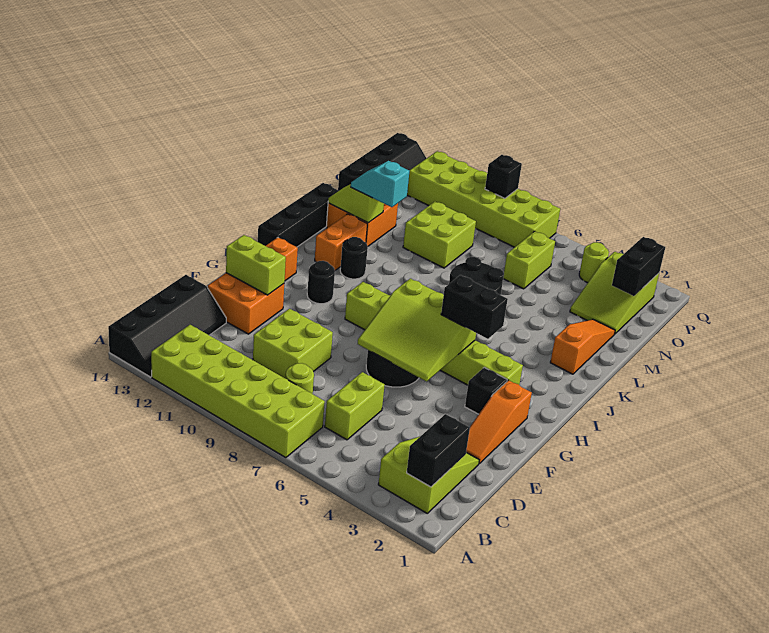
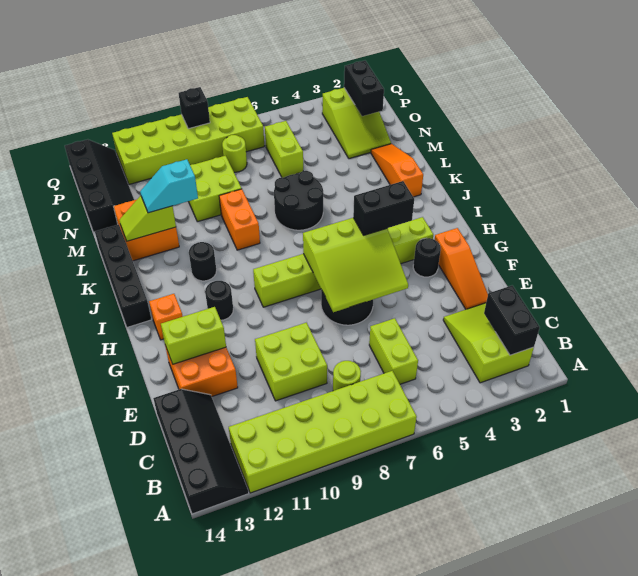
black brick G3 level 1 -> black round brick G3 level 1
orange brick J12:K12 level 1 -> orange brick K9:L9 level 1
lime round brick P4 level 1 -> lime round brick O8 level 1

